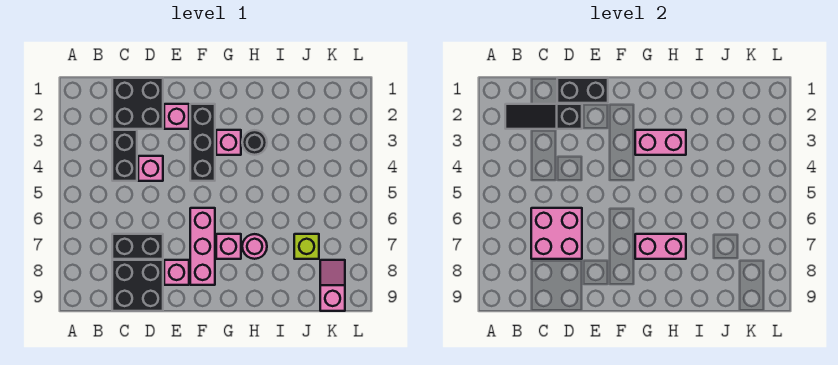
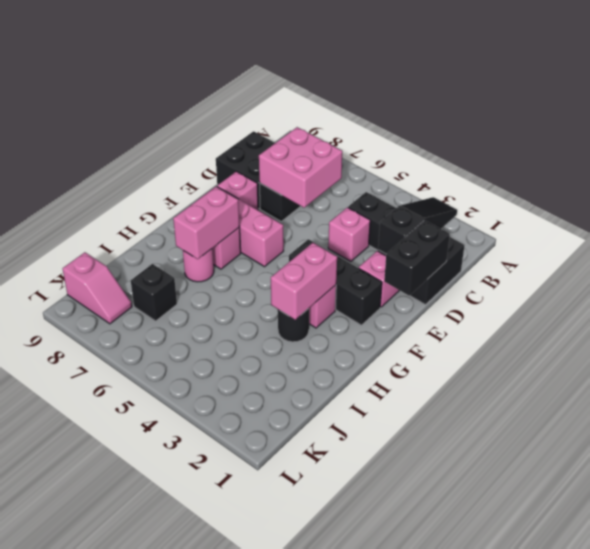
lime brick J7 level 1 -> black brick J7 level 1

